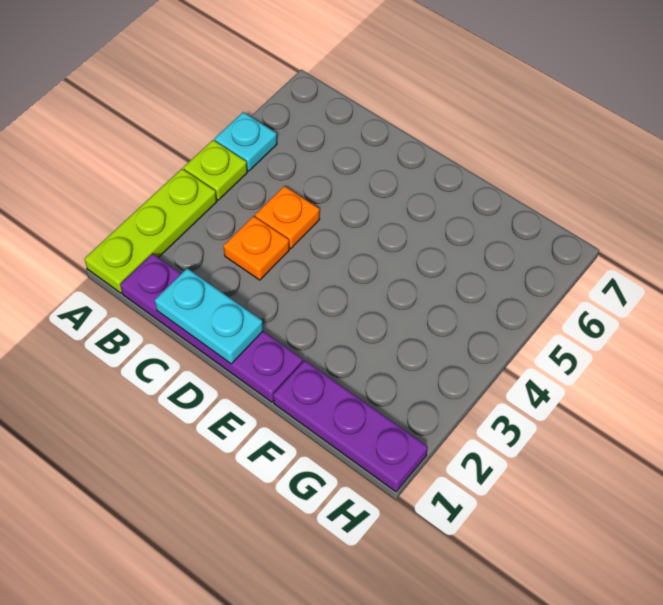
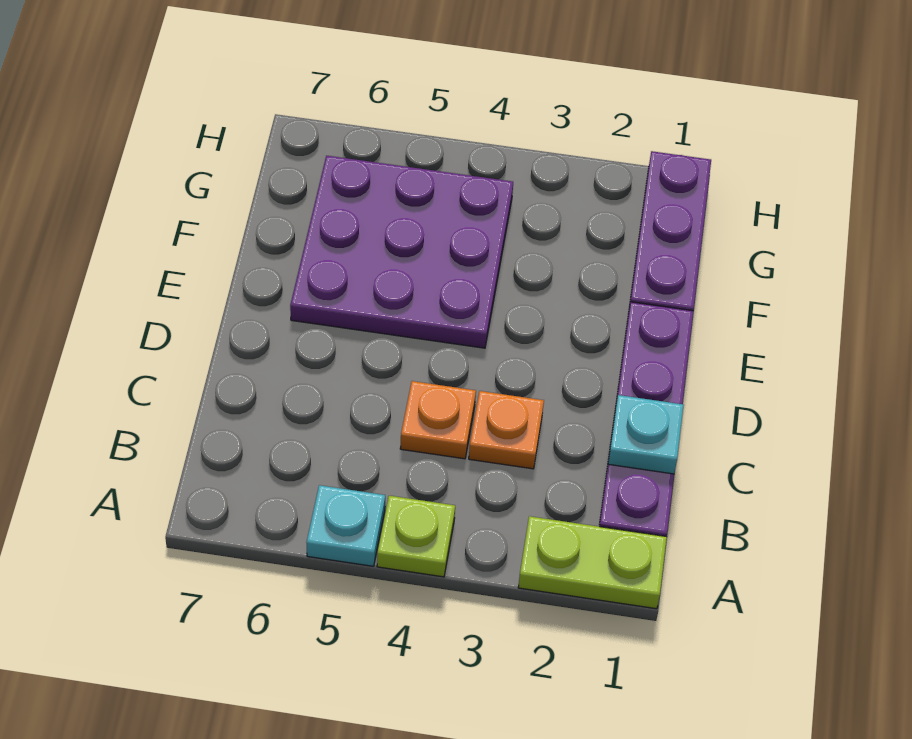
lime plate A1:A3 level 1 -> lime plate A1:A2 level 1
cyan plate C1:D1 level 2 -> cyan plate C1 level 2
none -> purple plate E4:G6 level 1

